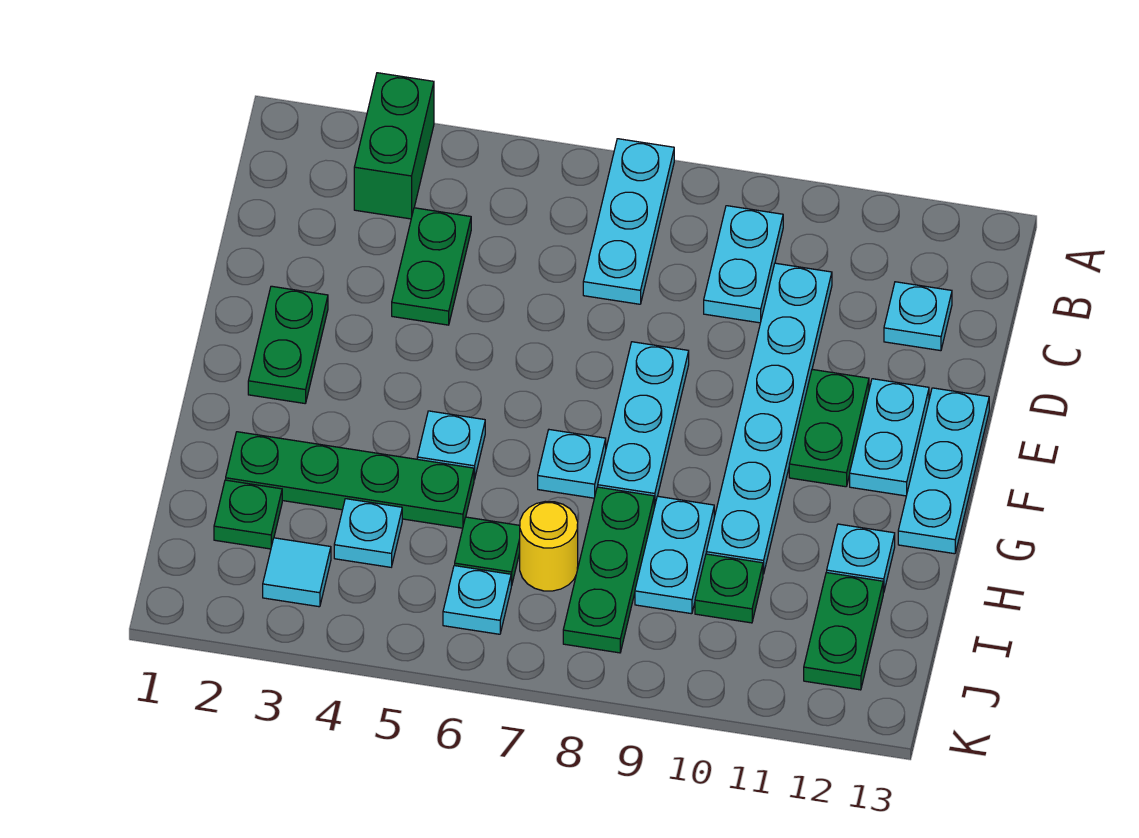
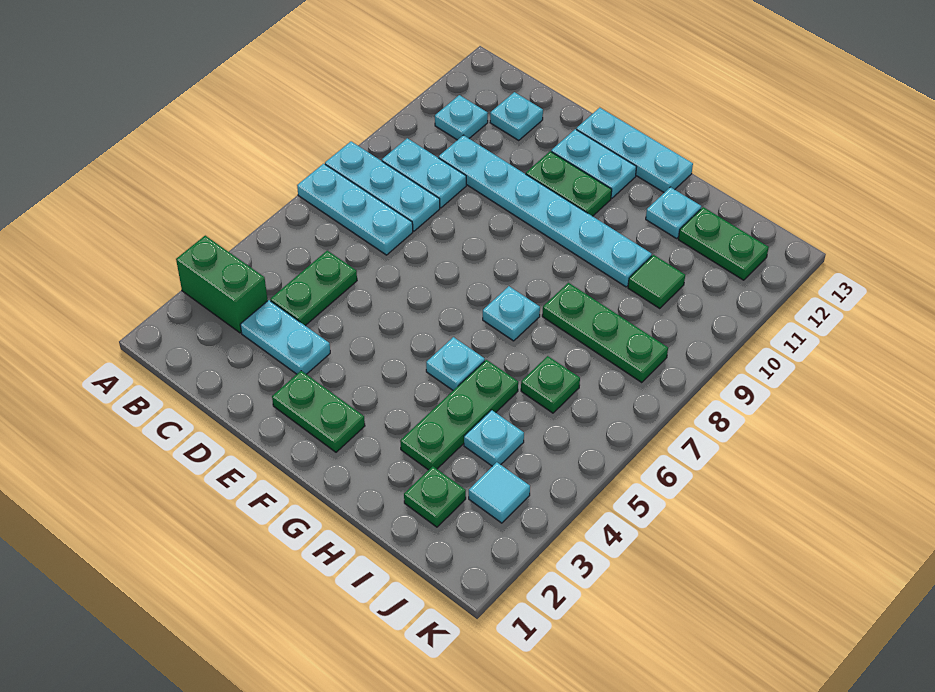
green plate C4:D4 level 1 -> green plate C4:C5 level 1
cyan plate E8:G8 level 1 -> cyan plate A8:C8 level 1
green plate H2:H5 level 1 -> green plate H3:H5 level 1
cyan plate H9:I9 level 1 -> cyan plate C3:D3 level 1
yellow round brick I7 level 1 -> none
green plate I10 level 1 -> green tile I10 level 1
cyan plate J6 level 1 -> cyan plate B11 level 1

